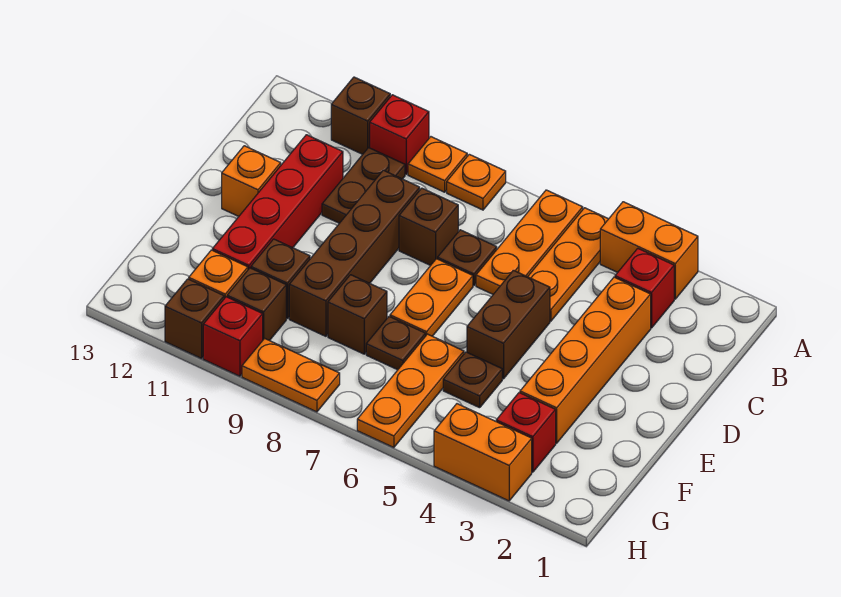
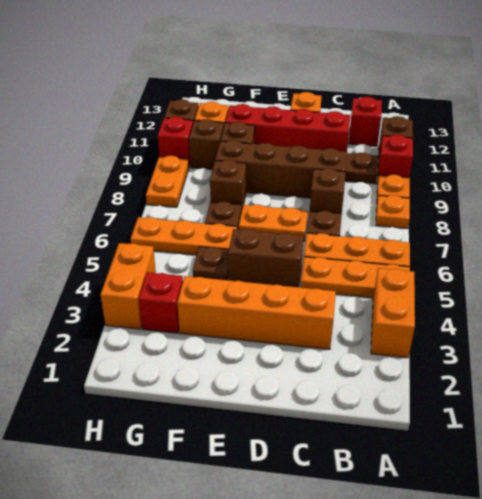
red brick B3 level 1 -> red brick B12 level 1

